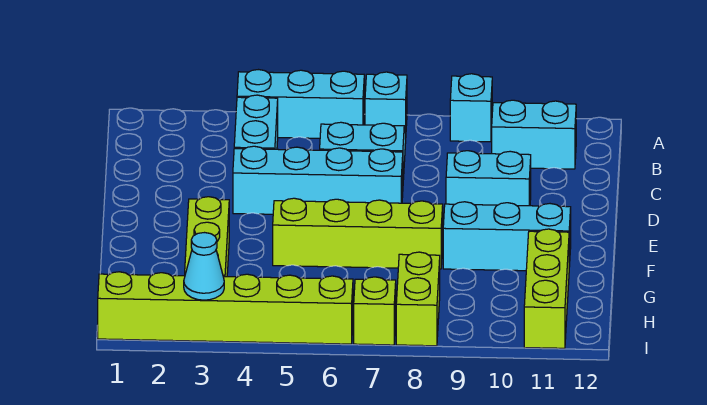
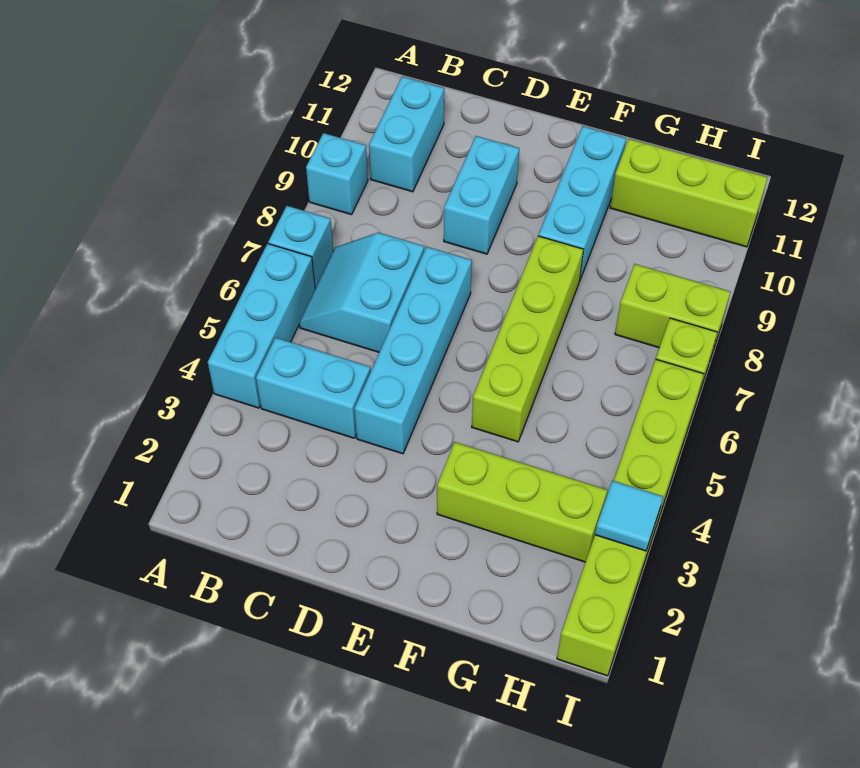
cyan cone I3 level 2 -> cyan tile I3 level 2

